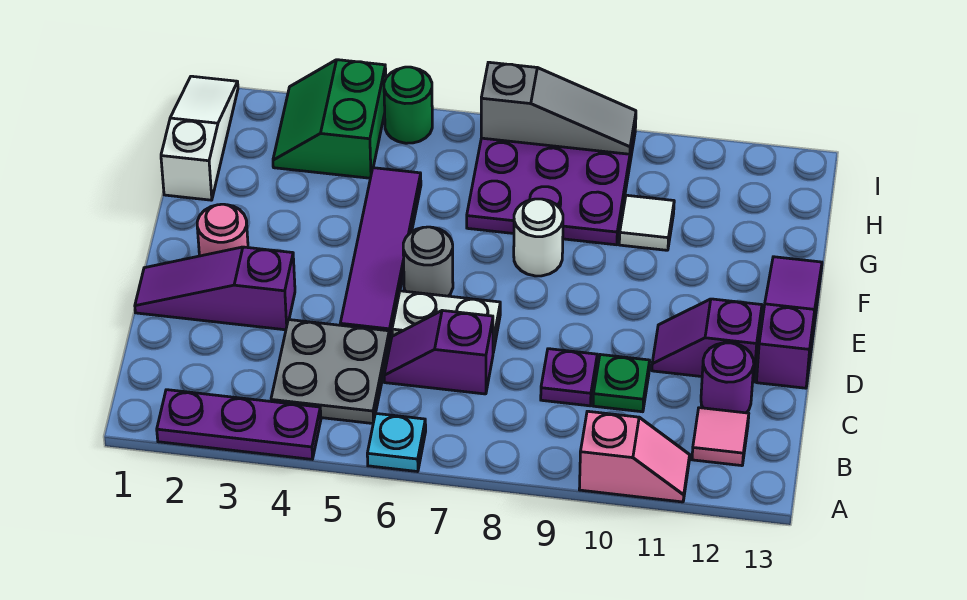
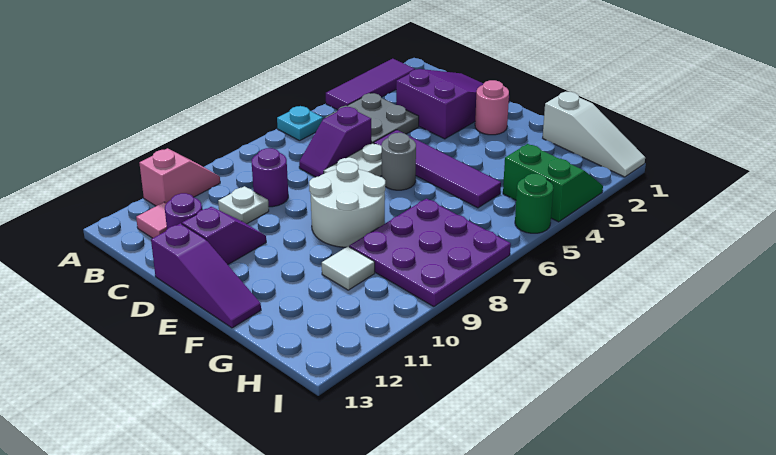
purple plate A2:A4 level 1 -> purple tile A2:A4 level 1
pink slope A10:A11 level 1 top 10 -> pink slope A10:A11 level 1 top 11
purple slope C6:C7 level 1 top 7 -> purple slope C6:C7 level 1 top 6
purple plate C9 level 1 -> purple round brick C9 level 1
green plate C10 level 1 -> white plate C10 level 1
purple slope D1:D3 level 1 top 3 -> purple slope C1:D3 level 1 top 3
white round brick F8 level 1 -> white round brick E8:F9 level 1
grey slope I7:I9 level 2 top 7 -> none

